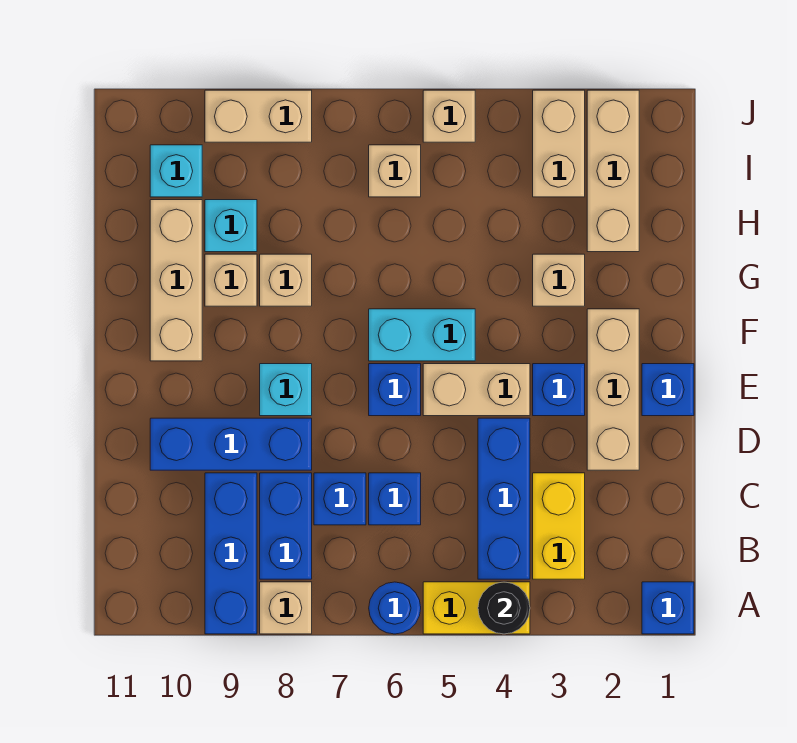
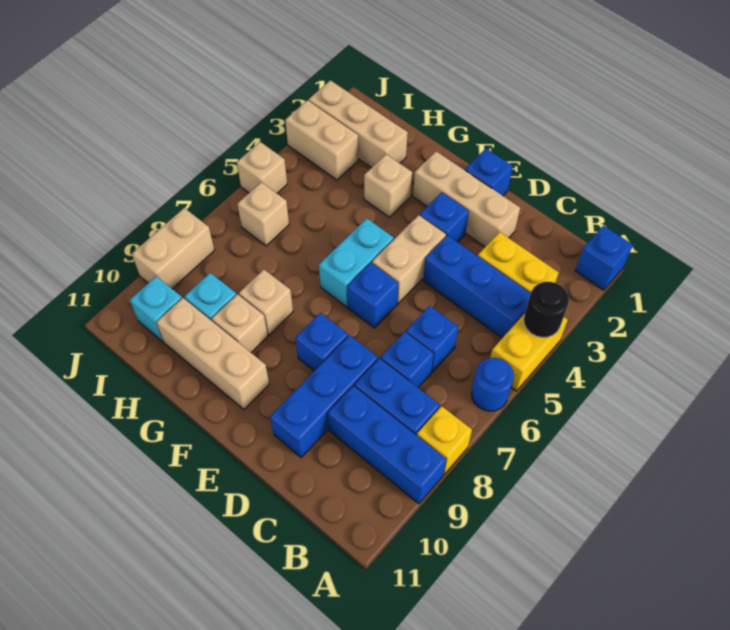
tan brick A8 level 1 -> yellow brick A8 level 1
cyan brick E8 level 1 -> blue brick E8 level 1

